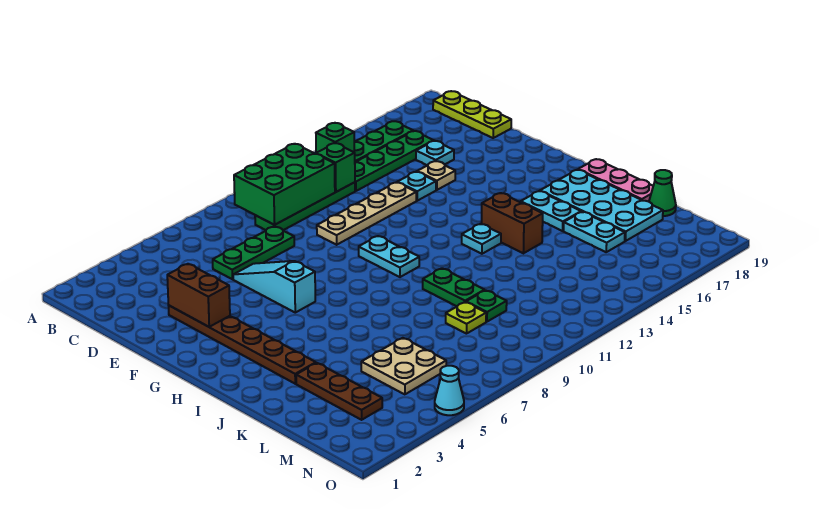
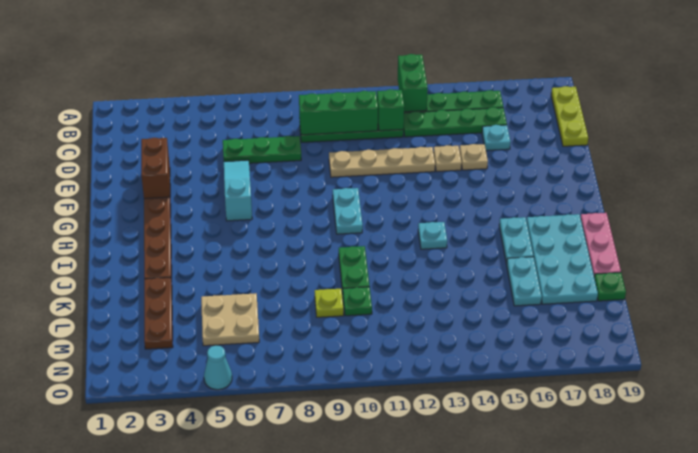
green brick B9:C11 level 2 -> green brick C9:C11 level 2
green brick B13 level 2 -> green brick A13:B13 level 2
cyan plate E14 level 1 -> tan plate E14 level 1
brown brick I14:J14 level 1 -> none
green cone L19 level 1 -> green plate L19 level 1

